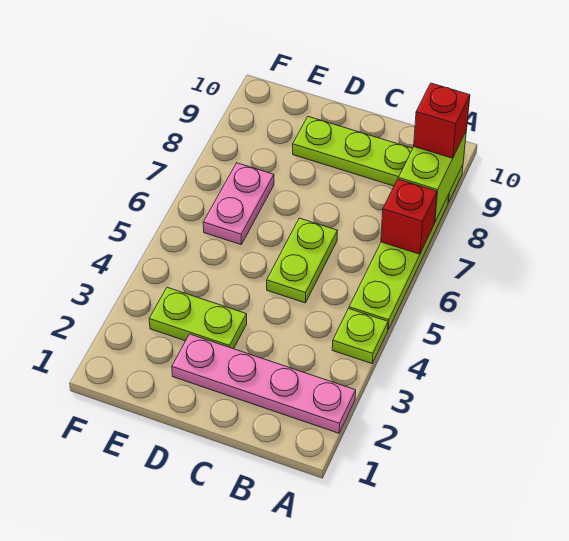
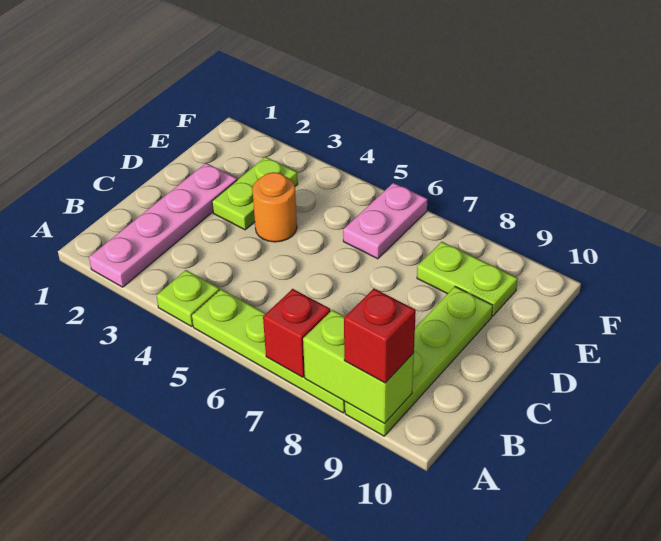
lime plate C5:C6 level 1 -> lime plate E8:E9 level 1
none -> orange round brick D4 level 1
pink plate E6:E7 level 1 -> pink plate E6:F6 level 1

